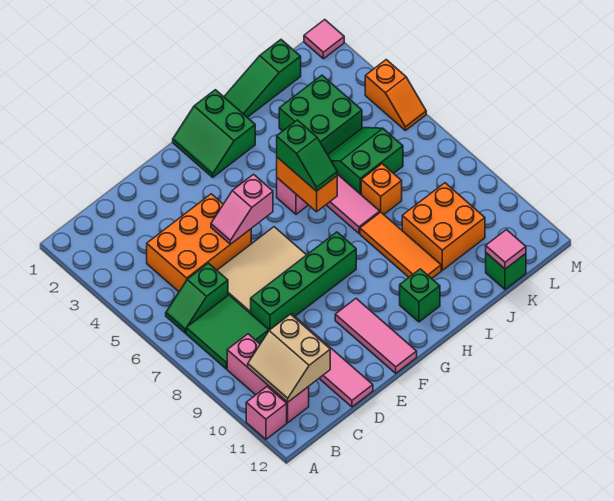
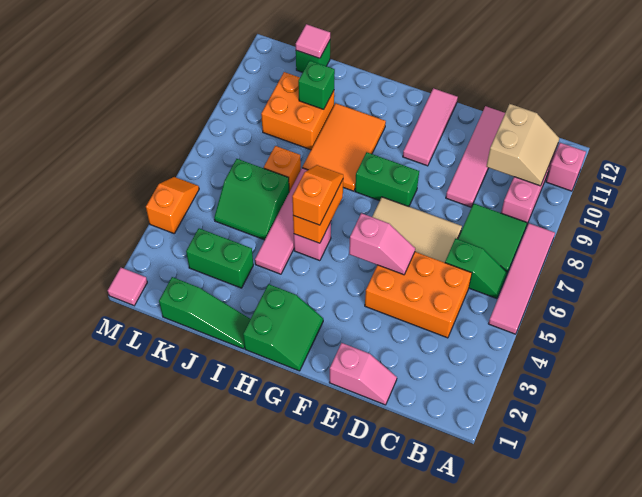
none -> pink tile A5:A8 level 1
none -> pink slope D1:E1 level 1 top E
green brick D8:G8 level 1 -> green brick F8:G8 level 1
green slope H5:H6 level 3 top 5 -> orange slope H5:H6 level 3 top 5
green brick H11 level 1 -> green brick J10 level 2
orange tile I8:I10 level 1 -> orange tile H8:I10 level 1
green brick J3:K4 level 1 -> green brick J3:K3 level 1

